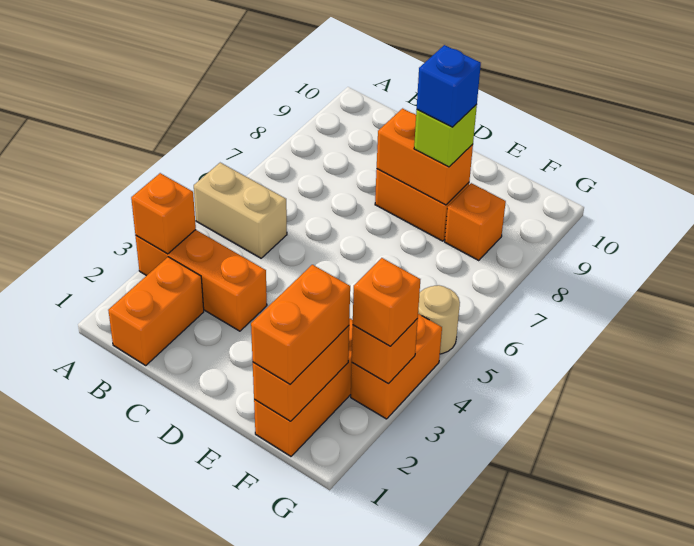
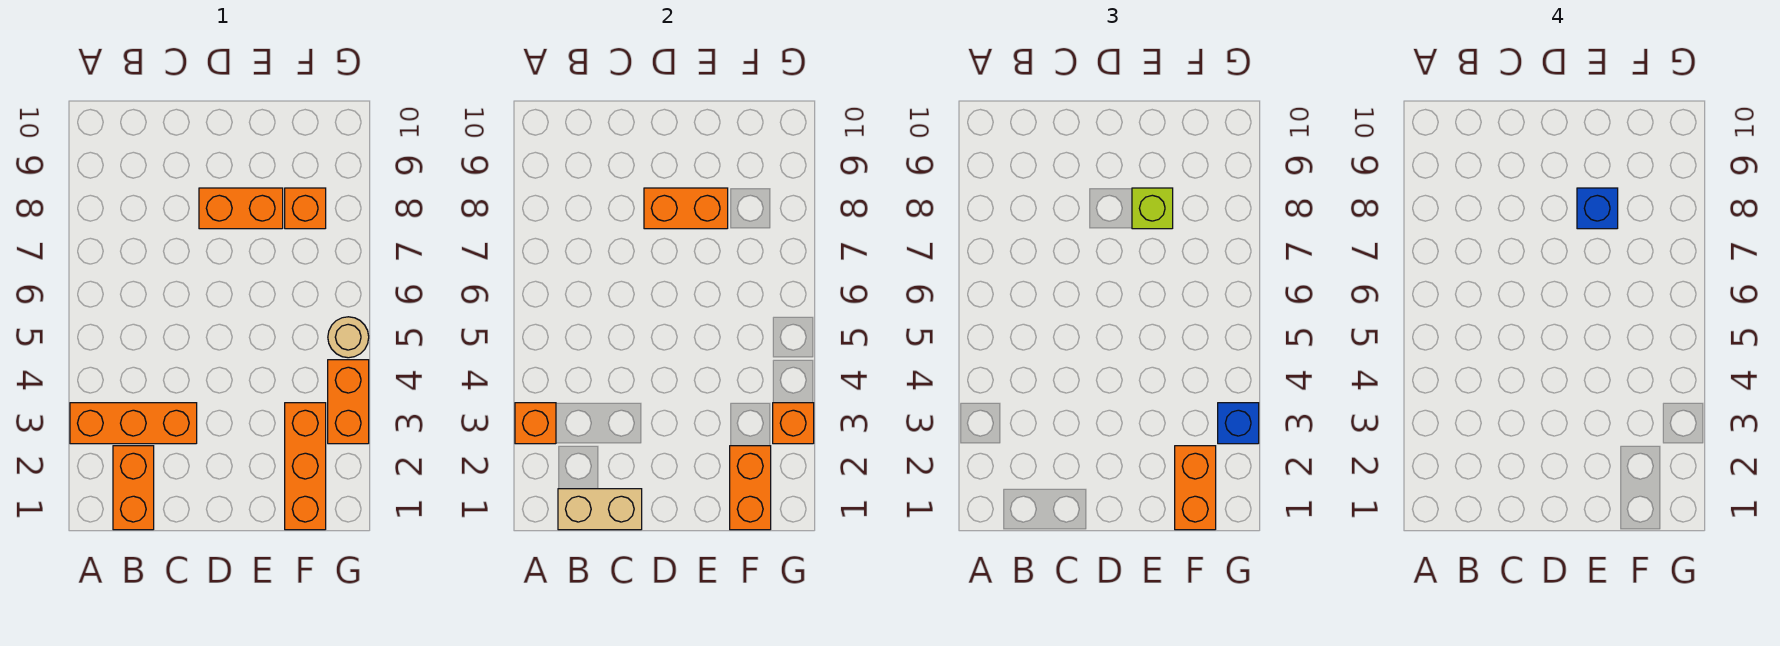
tan brick A5:B5 level 1 -> tan brick B1:C1 level 2
orange brick G3 level 3 -> blue brick G3 level 3

